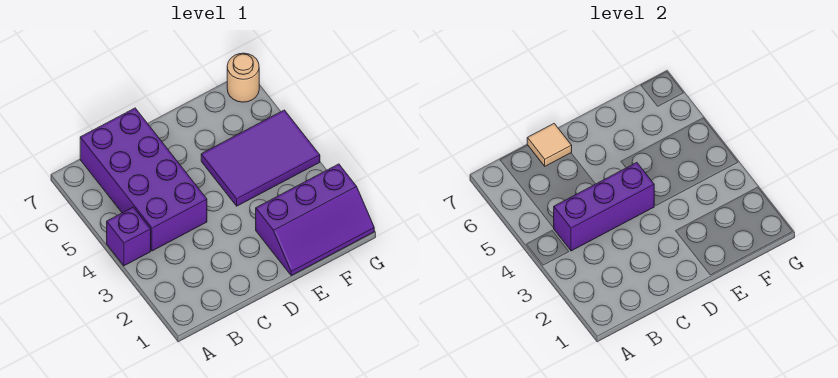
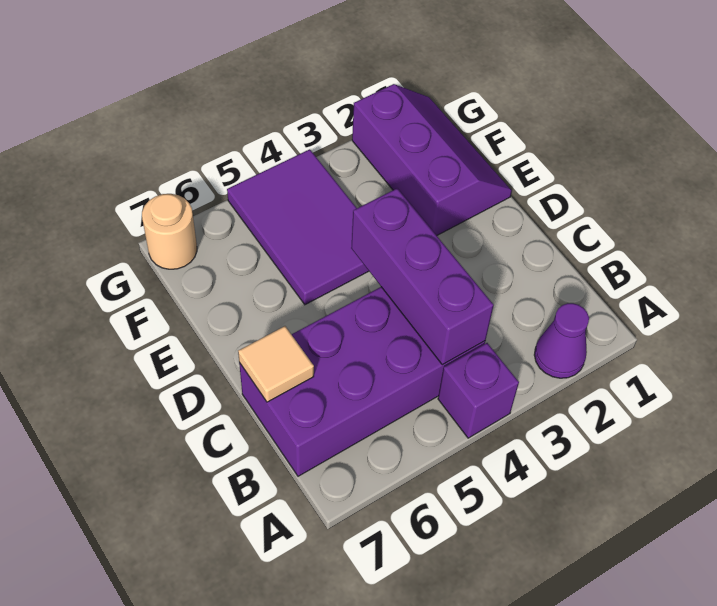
none -> purple cone A2 level 1

